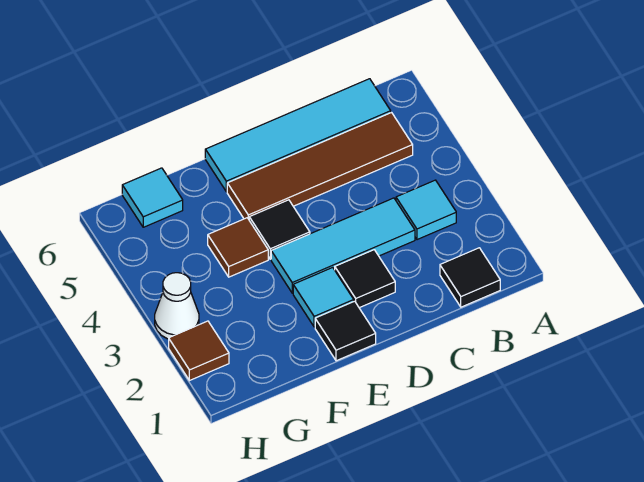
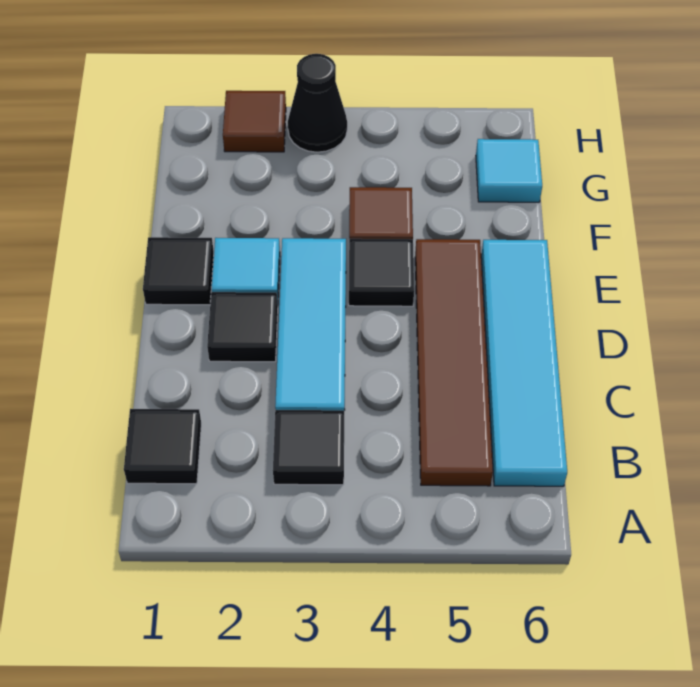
cyan tile B3 level 1 -> black tile B3 level 1
white cone H3 level 1 -> black cone H3 level 1

